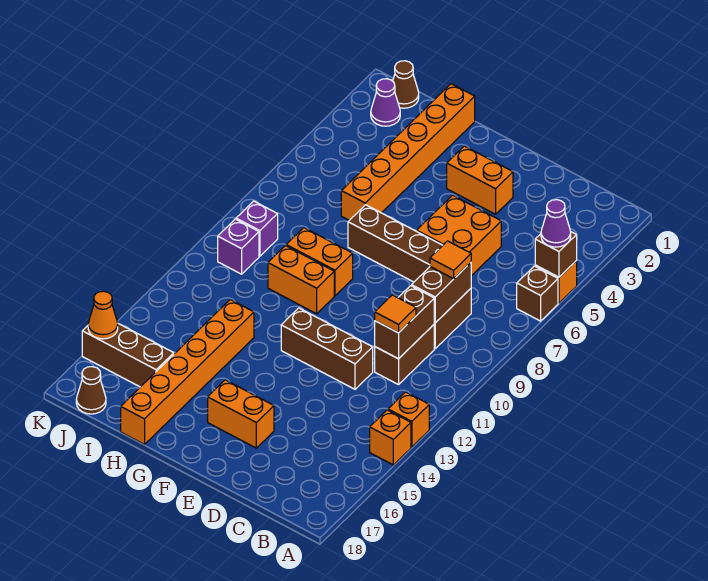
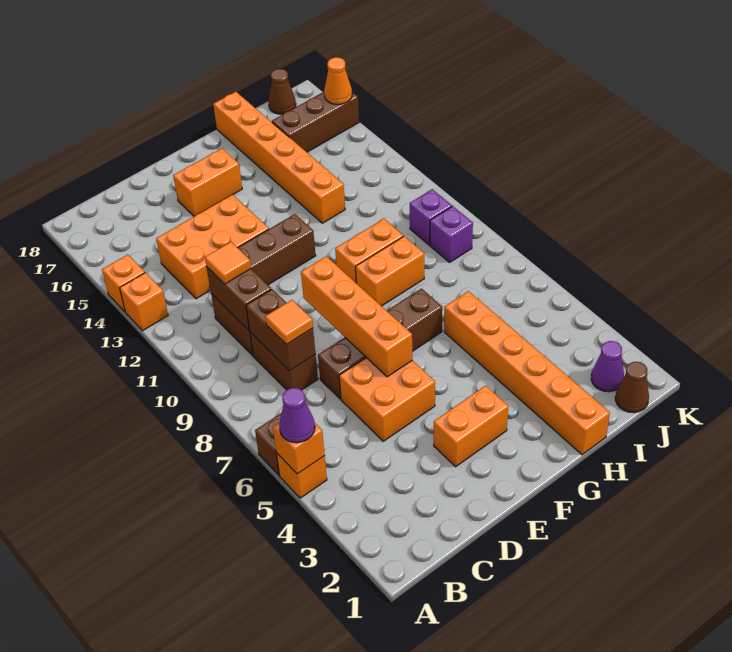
brown brick A5 level 2 -> orange brick A5 level 2
none -> orange brick C13:E14 level 1
none -> orange brick E6:E9 level 2

